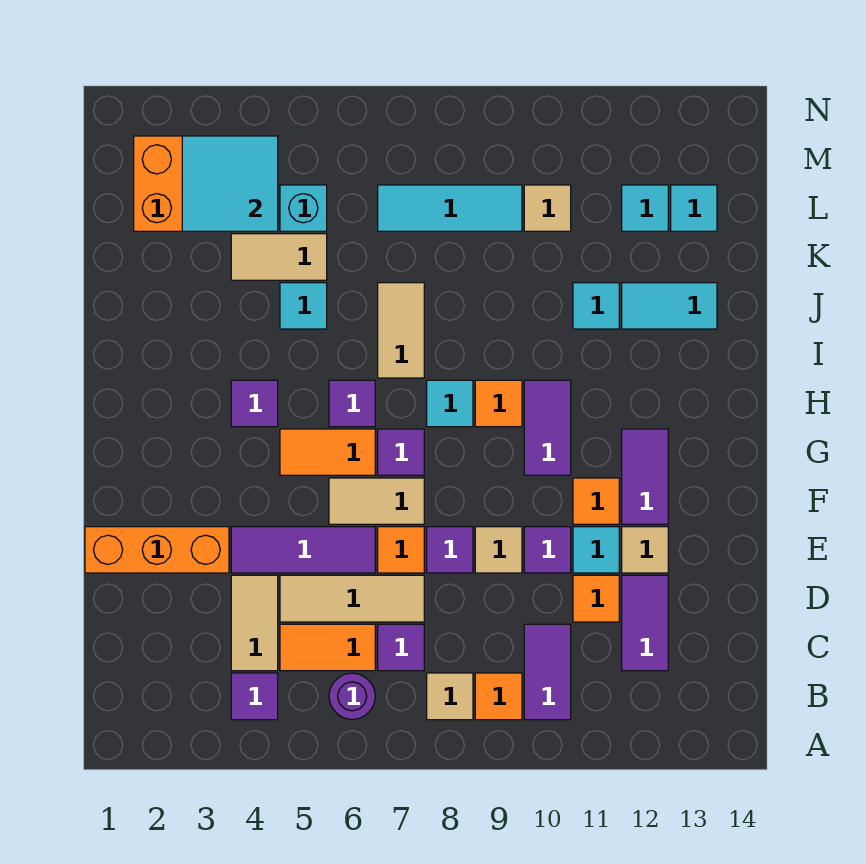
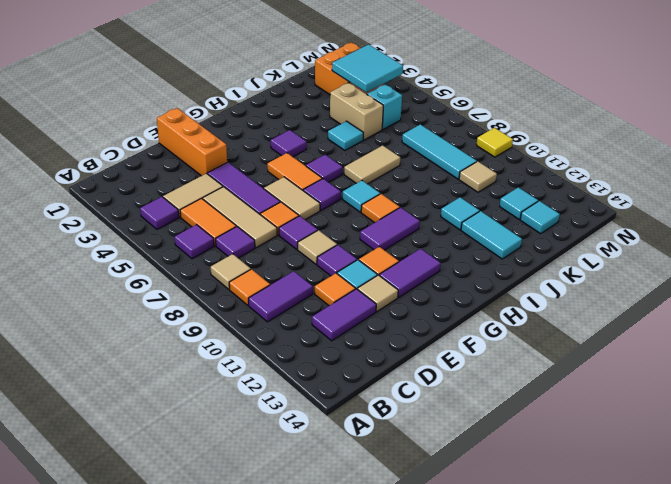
purple round brick B6 level 1 -> purple tile B6 level 1
tan tile K4:K5 level 1 -> tan brick K4:K5 level 1
none -> yellow tile N9 level 1

